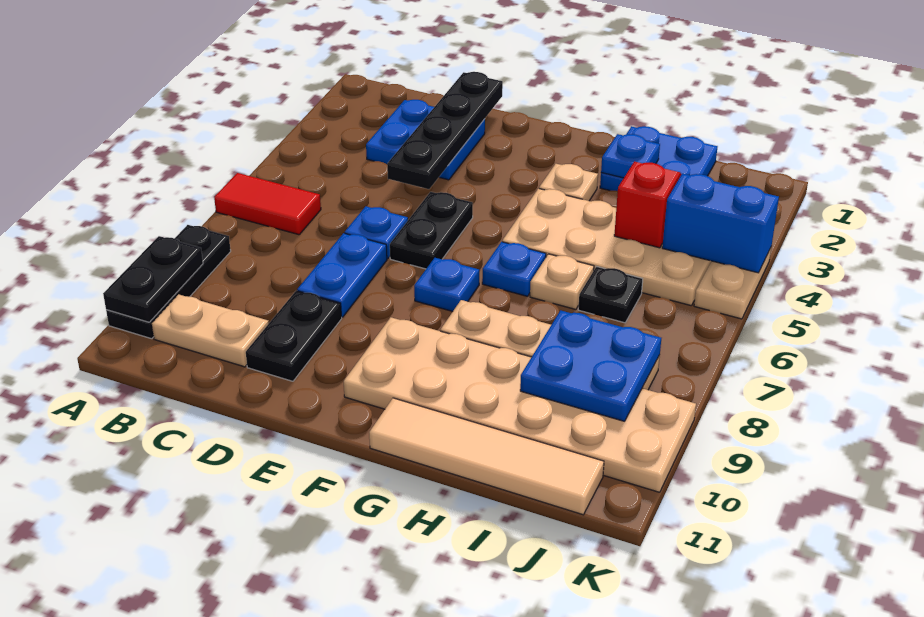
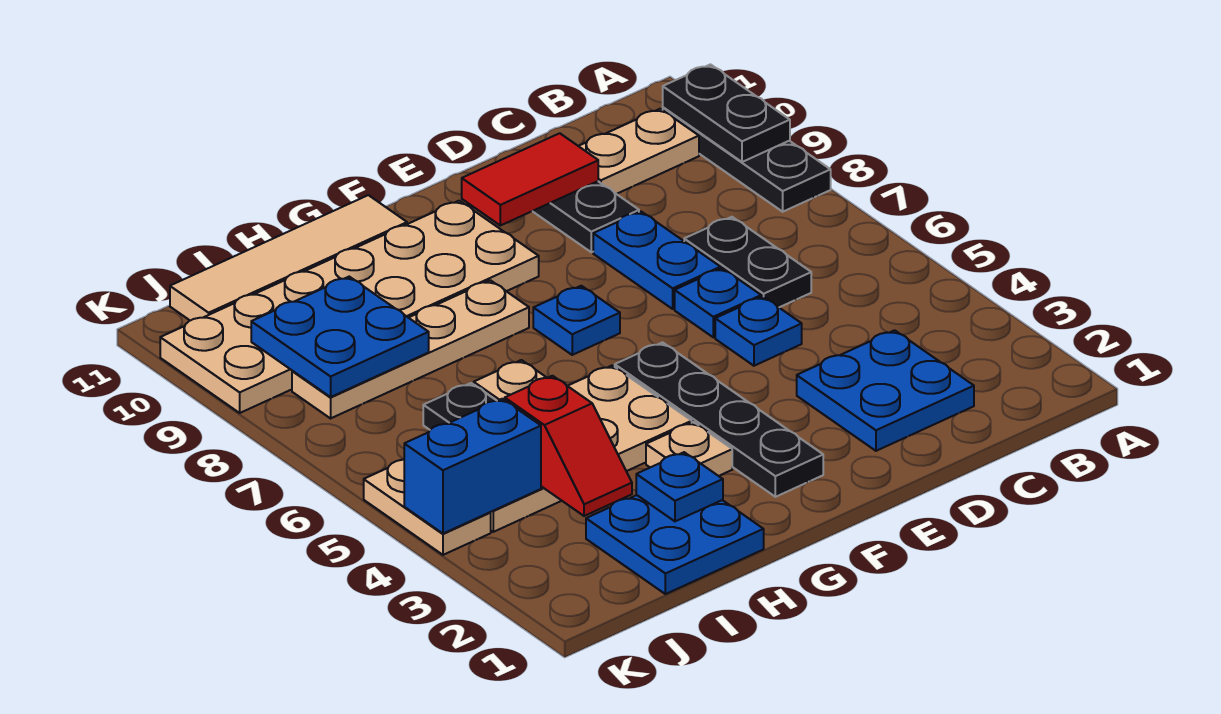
red tile A6:B6 level 1 -> red tile D10:E10 level 2
black plate D1:D4 level 2 -> black plate F2:F5 level 1
black plate E5:E6 level 1 -> black plate C6:C7 level 1
blue plate G6 level 1 -> blue plate D5 level 1

